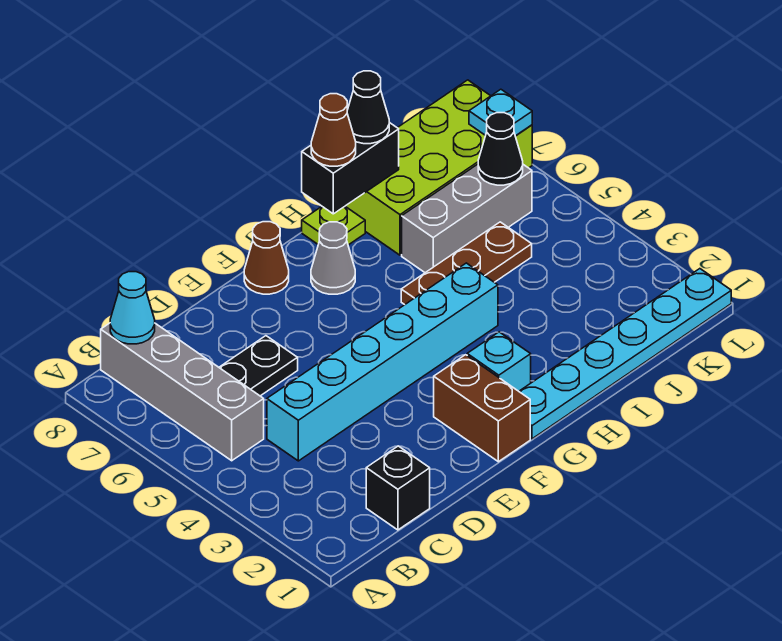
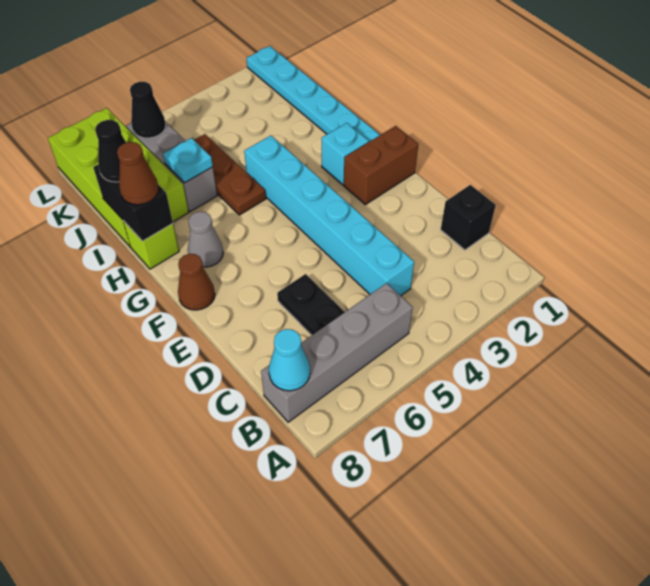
lime plate H8 level 1 -> lime brick H8 level 1
cyan plate L7 level 2 -> cyan plate I6 level 2

